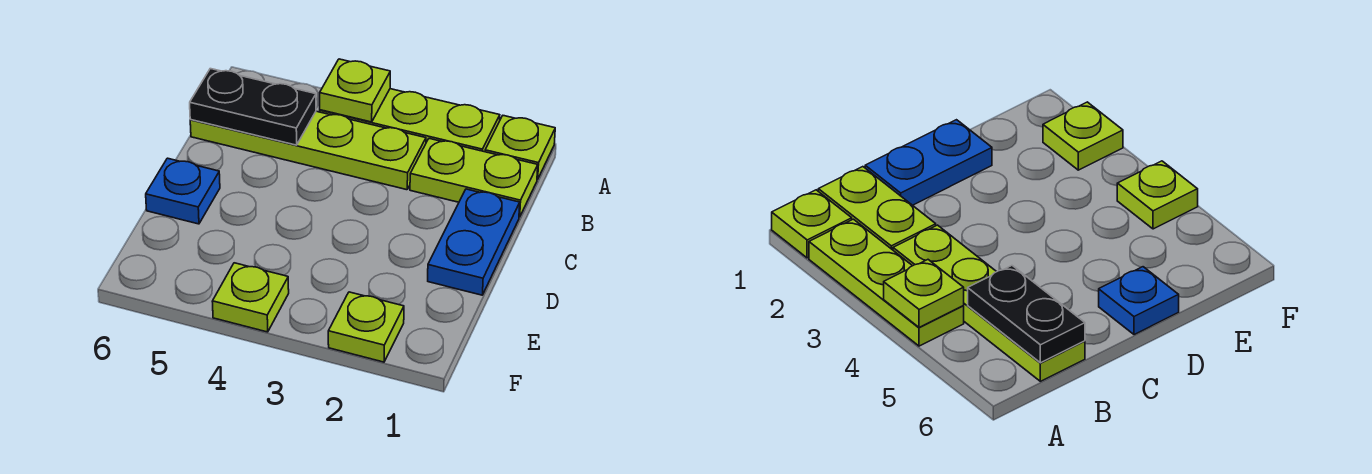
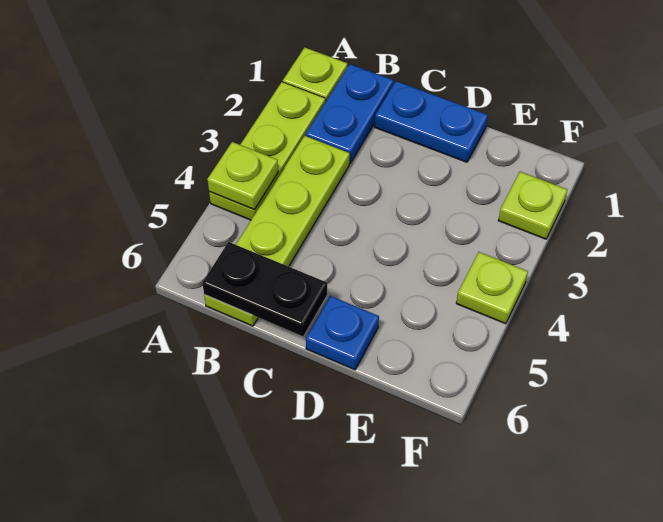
lime plate B1:B2 level 1 -> blue plate B1:B2 level 1
black plate B5:B6 level 2 -> black plate B6:C6 level 2

